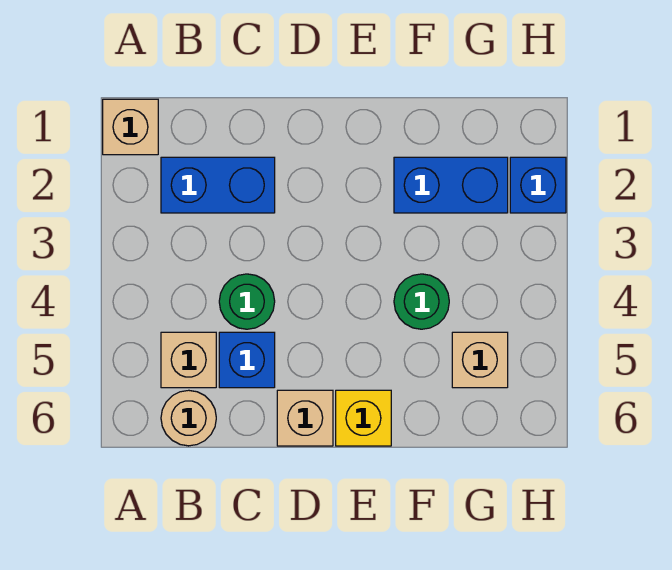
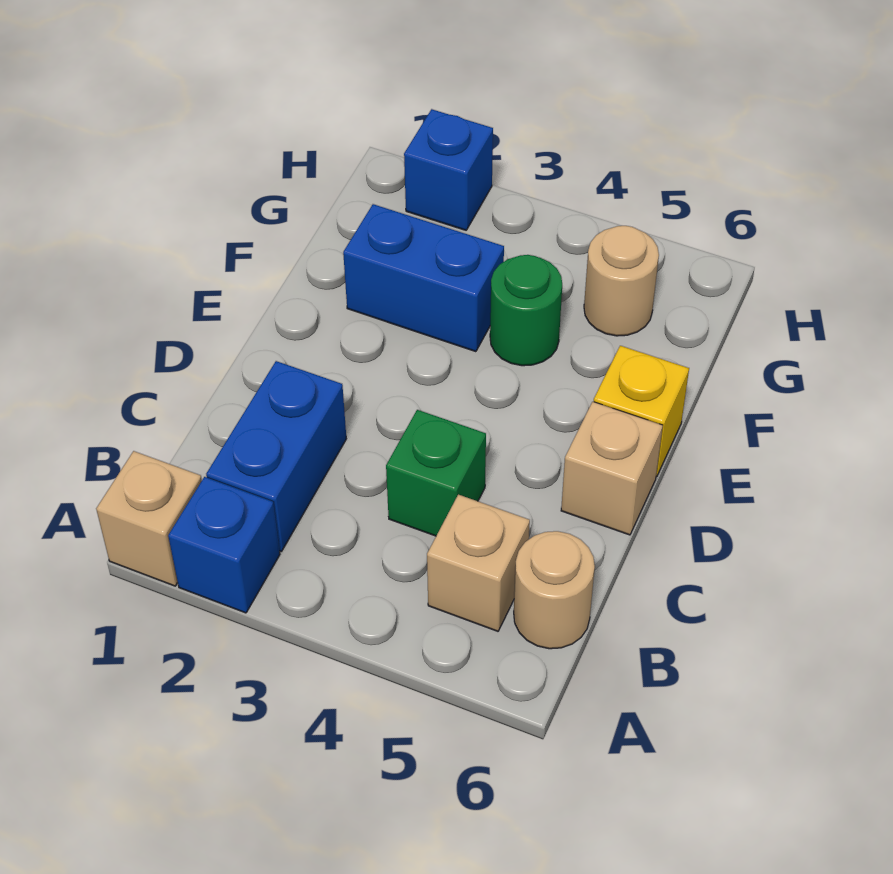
green round brick C4 level 1 -> green brick C4 level 1
blue brick C5 level 1 -> blue brick A2 level 1
blue brick F2:G2 level 1 -> blue brick F2:F3 level 1
tan brick G5 level 1 -> tan round brick G5 level 1

